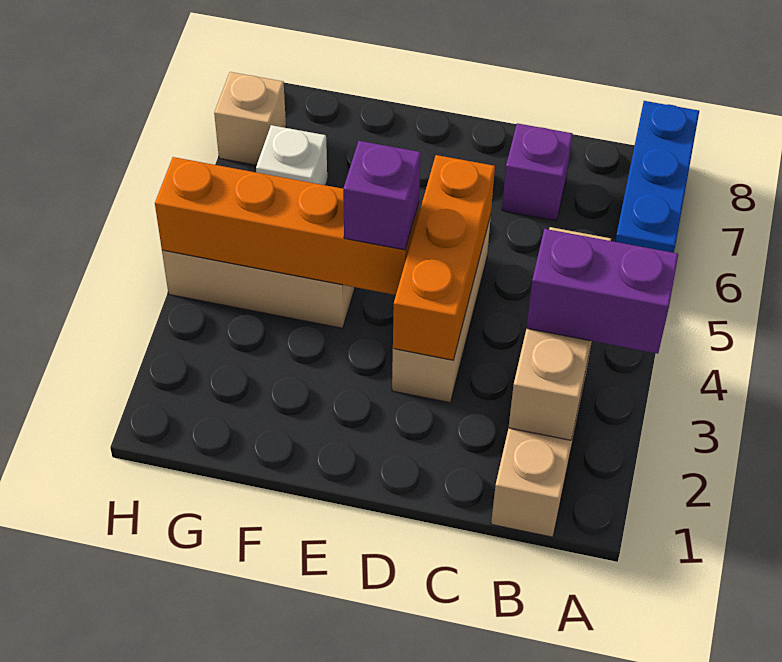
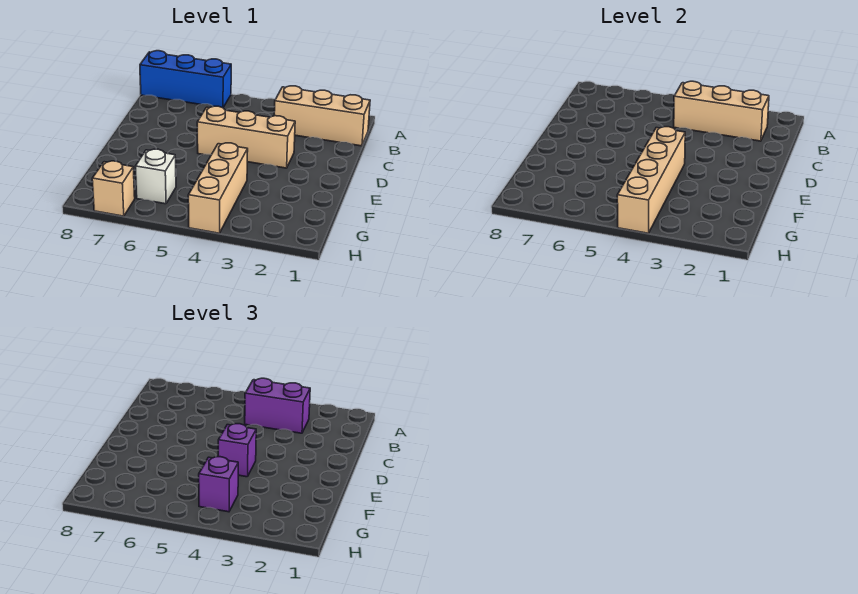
purple brick A3:B3 level 3 -> purple brick B3:B4 level 3
purple brick C7 level 1 -> purple brick G4 level 3
orange brick D3:D5 level 2 -> none
orange brick E4:H4 level 2 -> tan brick E4:H4 level 2

